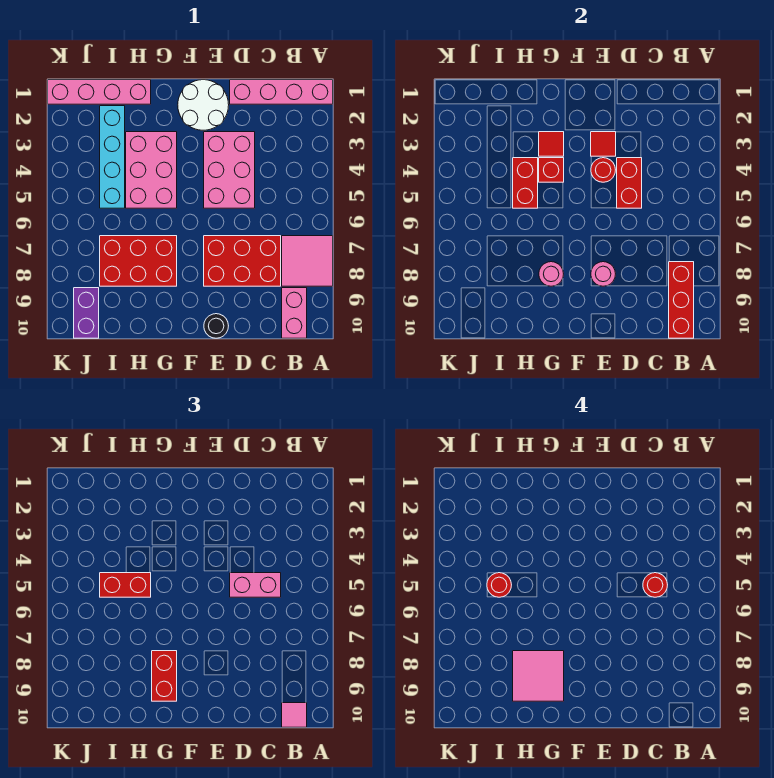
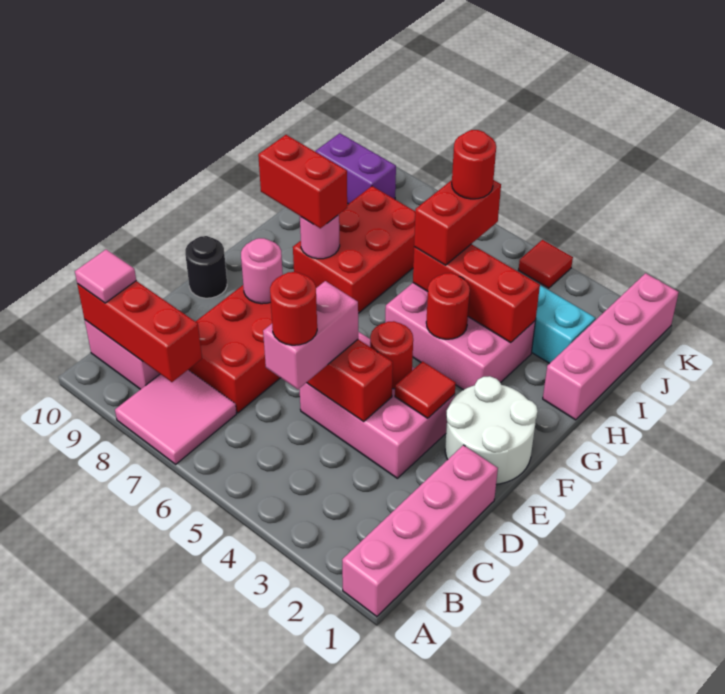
red tile G3 level 2 -> red tile K4 level 1
red brick G4 level 2 -> red round brick G4 level 2
pink tile G8:H9 level 4 -> none
red brick H4:H5 level 2 -> red brick H3:H5 level 2

